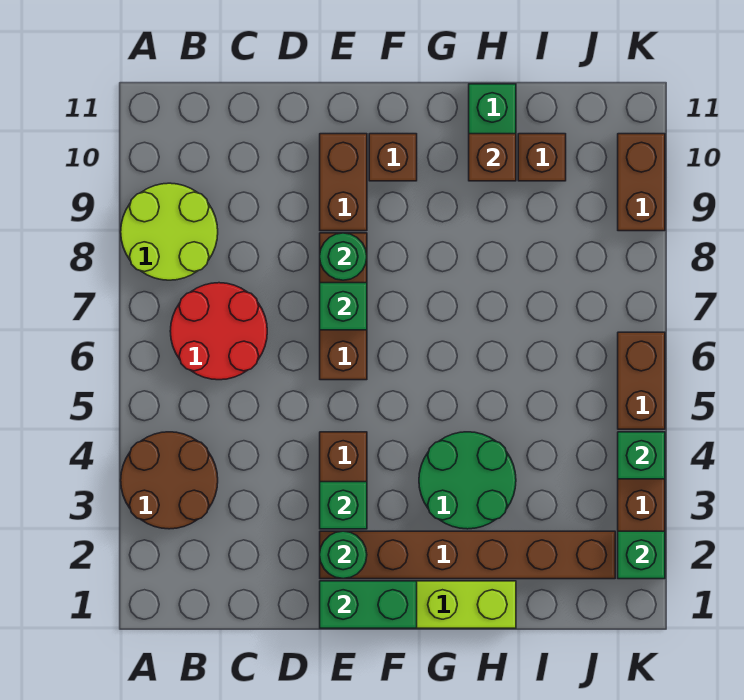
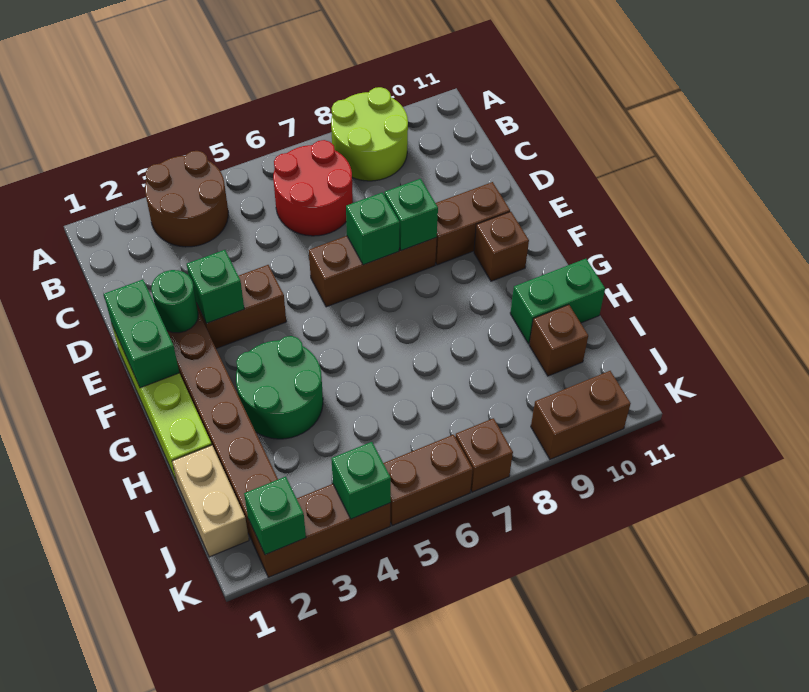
green round brick E8 level 2 -> green brick E8 level 2
brown brick H10 level 2 -> brown brick K7 level 1
none -> tan brick I1:J1 level 1

